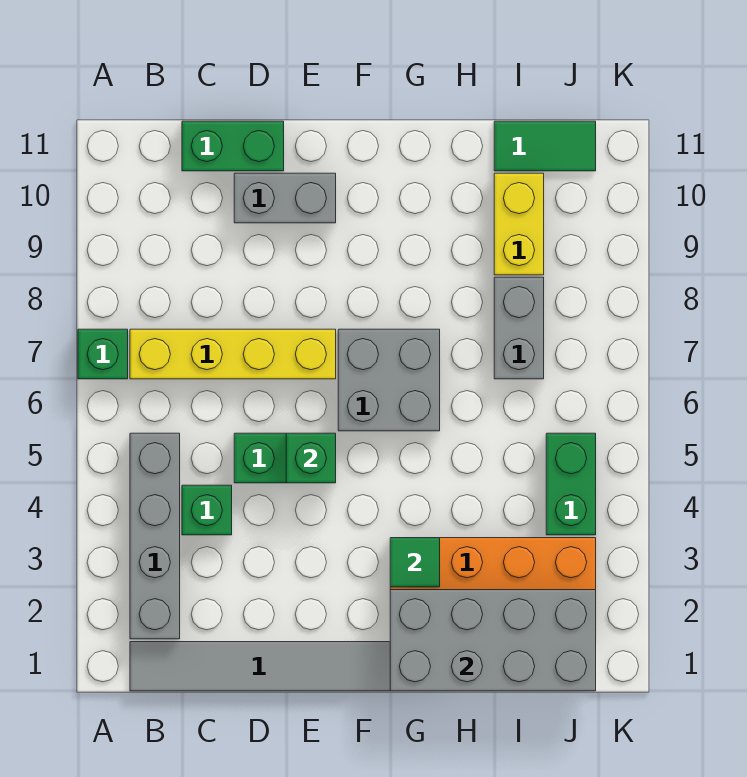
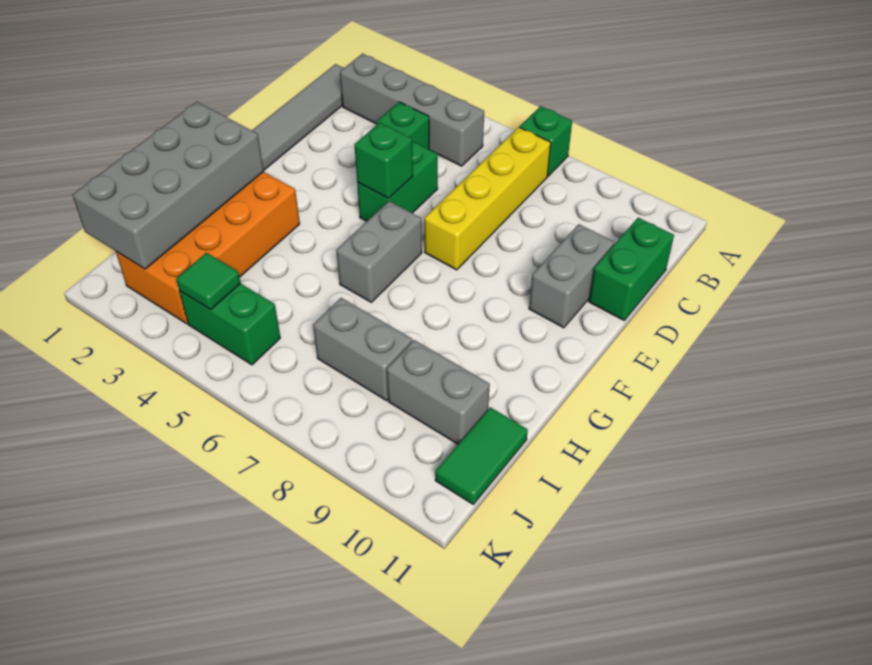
grey brick F6:G7 level 1 -> grey brick F6:G6 level 1
green tile G3 level 2 -> green tile J4 level 2
yellow brick I9:I10 level 1 -> grey brick I9:I10 level 1

